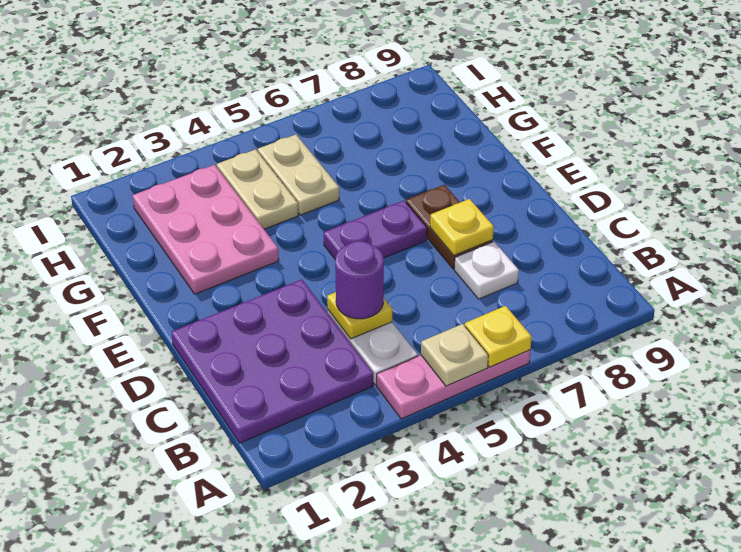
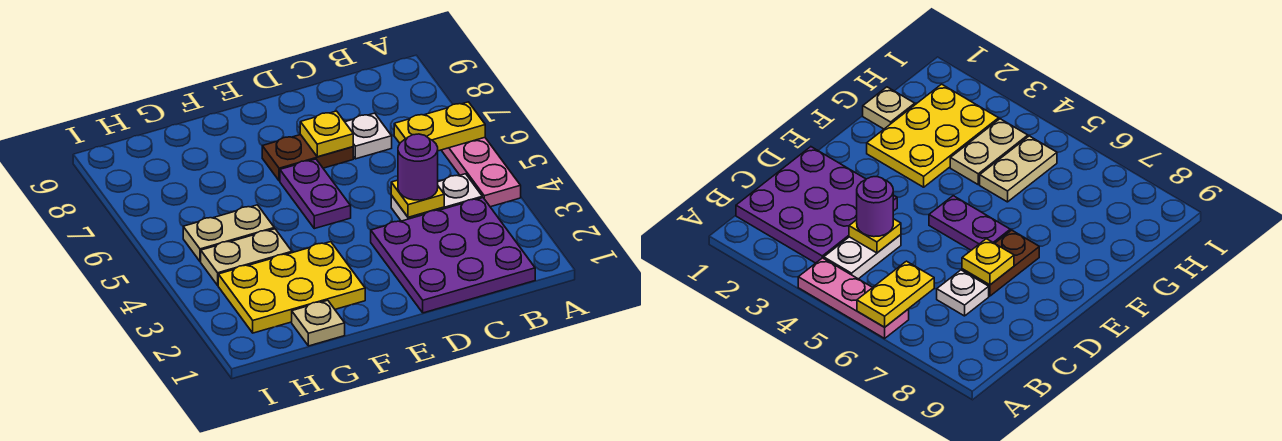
tan plate A5 level 2 -> tan plate G1 level 1
yellow plate A6 level 2 -> yellow plate A6:B6 level 2
pink plate F2:H3 level 1 -> yellow plate F2:H3 level 1

